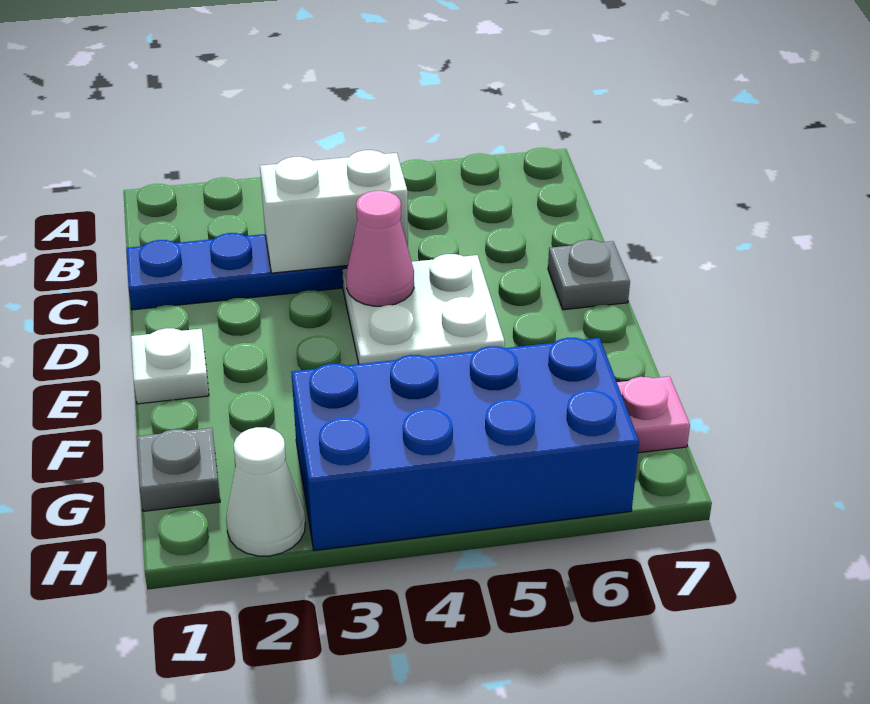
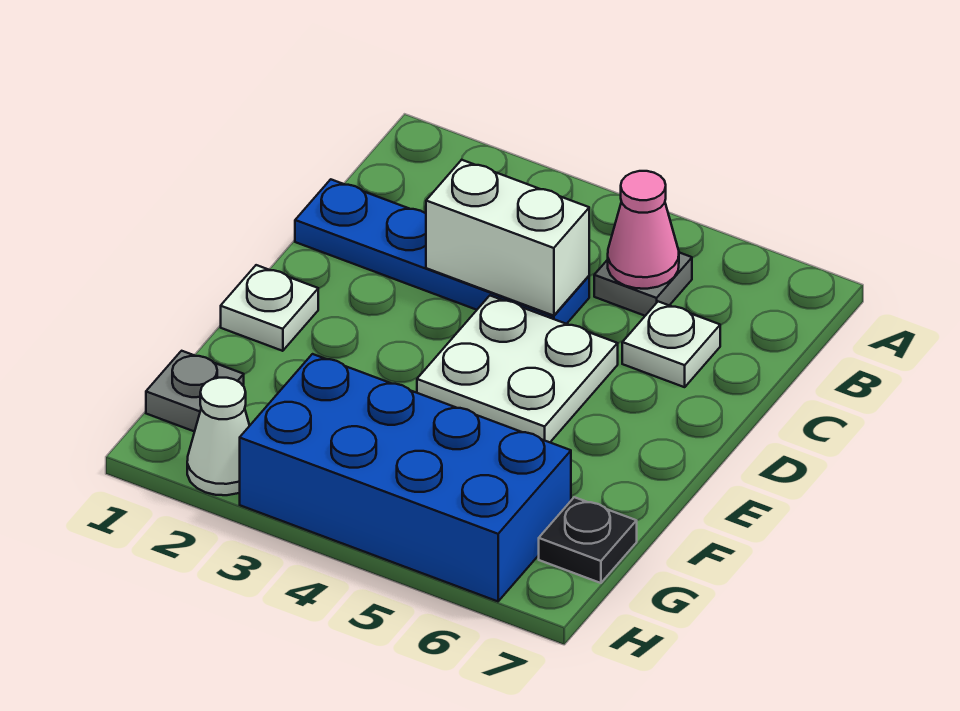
none -> white plate C6 level 1
pink cone D4 level 2 -> pink cone B5 level 2
grey plate D7 level 1 -> grey plate B5 level 1
pink plate G7 level 1 -> black plate G7 level 1

